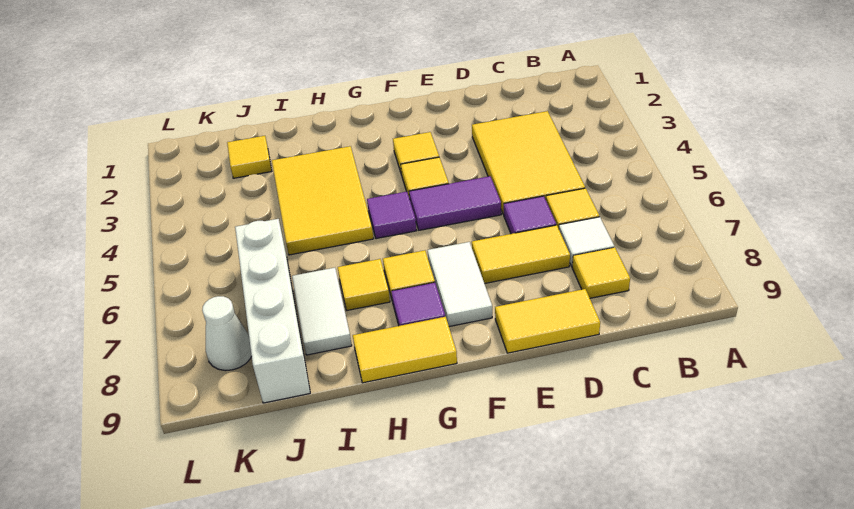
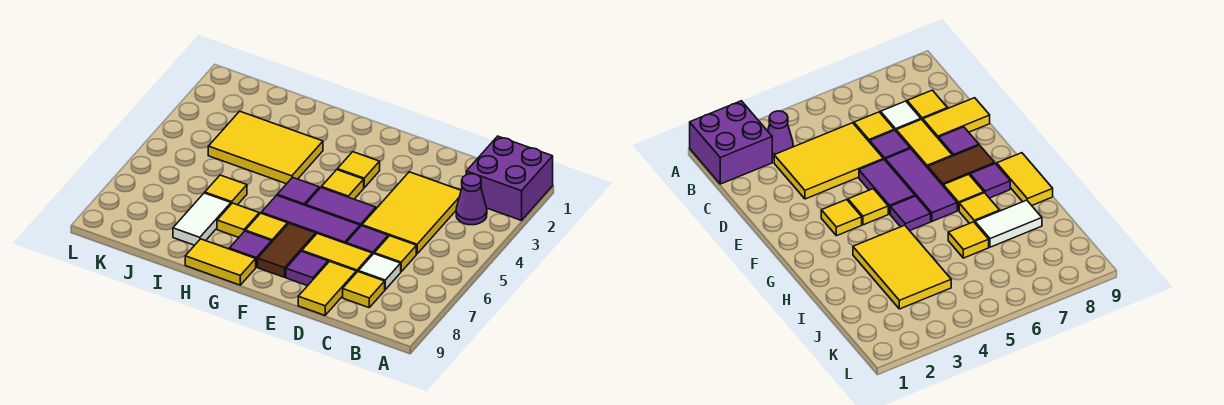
none -> purple brick A1:B2 level 1
none -> purple cone B3 level 1
yellow tile D9:E9 level 1 -> yellow tile D8:D9 level 1
none -> purple tile E6:G6 level 1
none -> purple tile E8 level 1
white tile F7:F8 level 1 -> brown tile F7:F8 level 1
yellow tile H3:I5 level 1 -> yellow tile H3:J4 level 1
yellow tile J2 level 1 -> yellow tile I6 level 1
white brick J6:J9 level 1 -> none
white cone K8 level 1 -> none

